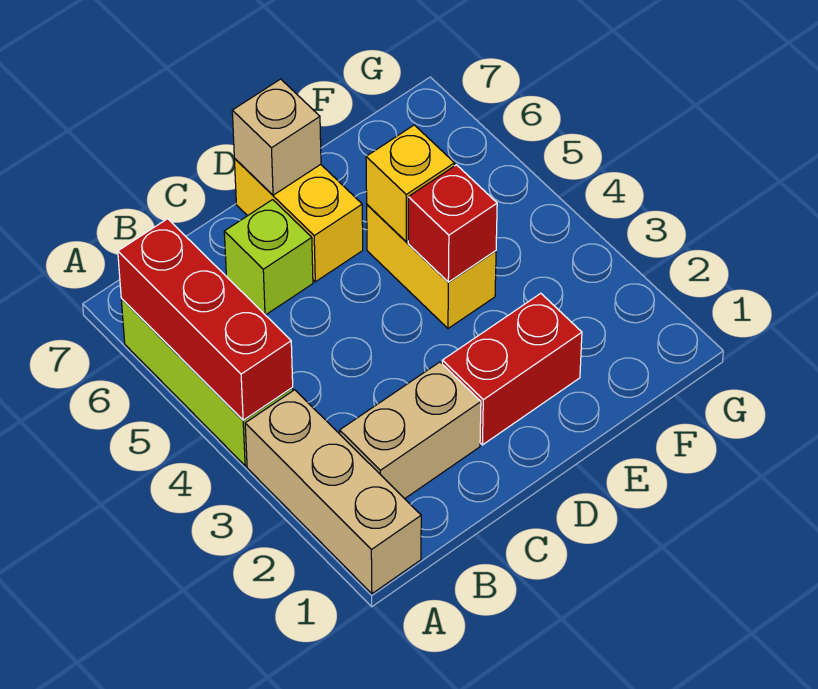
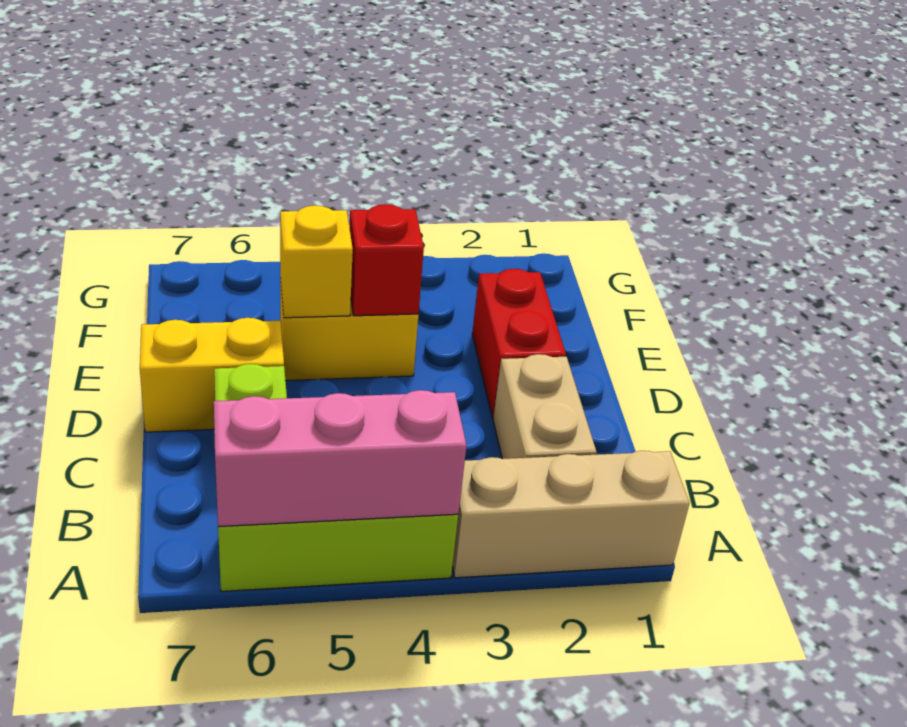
red brick A4:A6 level 2 -> pink brick A4:A6 level 2
tan brick D7 level 2 -> none

